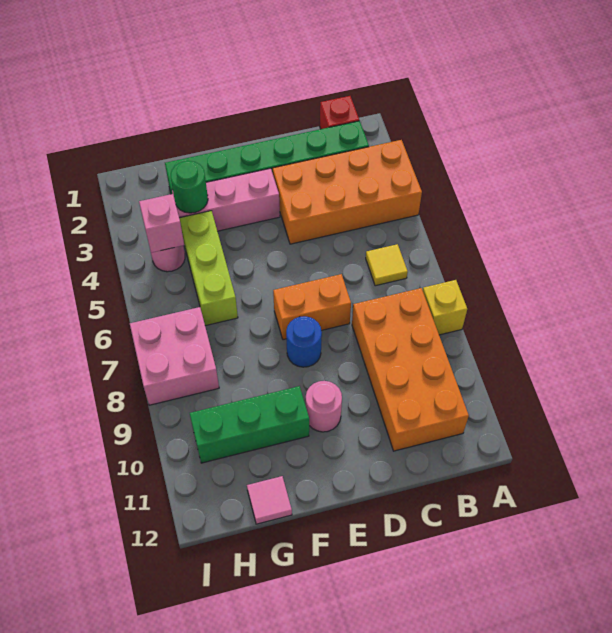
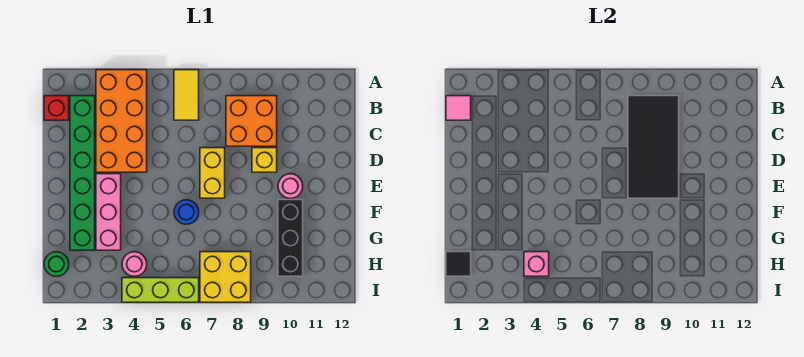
yellow brick A8 level 1 -> yellow brick D9 level 1
yellow tile B6 level 1 -> yellow tile A6:B6 level 1
orange brick B8:C11 level 1 -> orange brick B8:C9 level 1
none -> black tile B8:E9 level 2
orange brick D7:E7 level 1 -> yellow brick D7:E7 level 1
blue round brick E8 level 1 -> blue round brick F6 level 1
green brick F10:H10 level 1 -> black brick F10:H10 level 1
green round brick G3 level 2 -> green round brick H1 level 1
lime brick G4:G6 level 1 -> lime brick I4:I6 level 1
pink tile G12 level 1 -> pink tile B1 level 2
none -> black tile H1 level 2
pink brick H7:I8 level 1 -> yellow brick H7:I8 level 1

